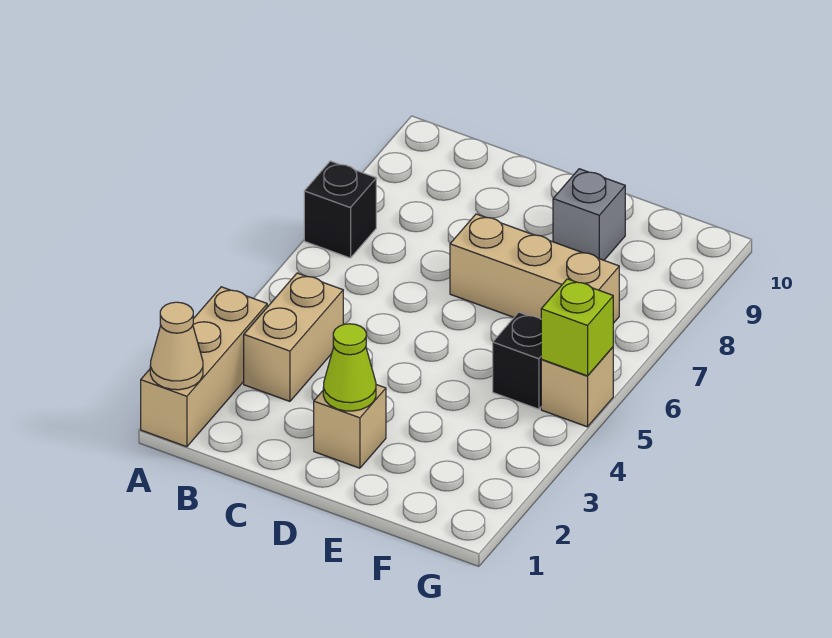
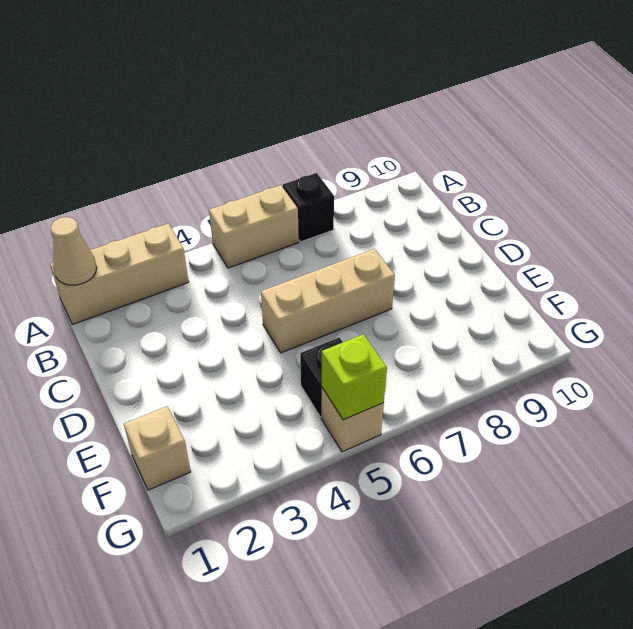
tan brick B3:B4 level 1 -> tan brick A5:A6 level 1
tan brick D2 level 1 -> tan brick F1 level 1
lime cone D2 level 2 -> none
tan brick D7:F7 level 1 -> tan brick D5:D7 level 1
grey brick E9 level 1 -> none

